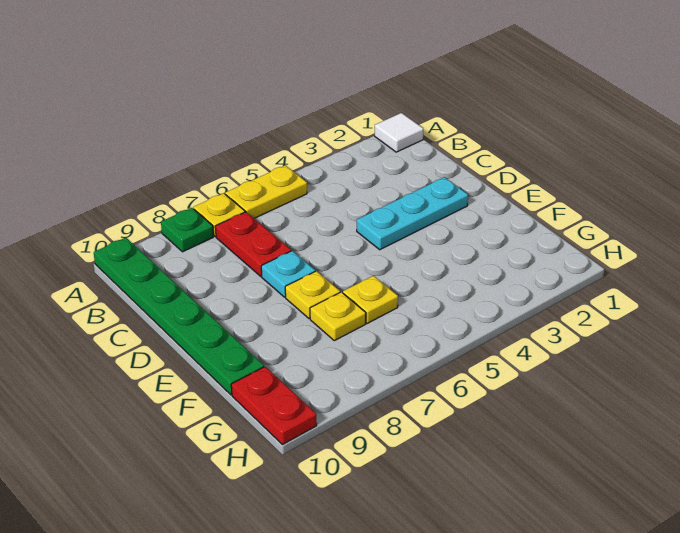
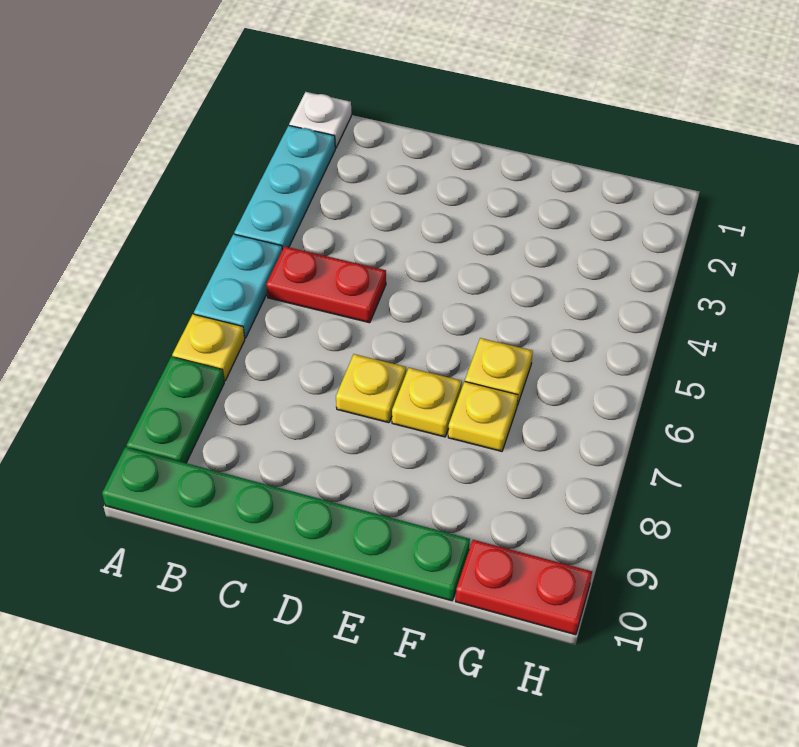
white tile A1 level 1 -> white plate A1 level 1
yellow plate A5:A6 level 1 -> cyan plate A5:A6 level 1
green plate A8 level 1 -> green plate A8:A9 level 1
red plate B7:C7 level 1 -> red plate B5:C5 level 1
cyan plate D2:D4 level 1 -> cyan plate A2:A4 level 1
cyan plate D7 level 1 -> yellow plate D7 level 1

